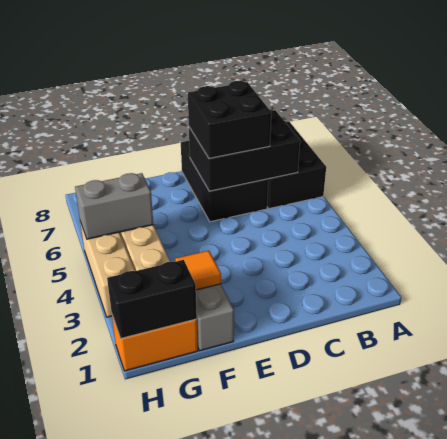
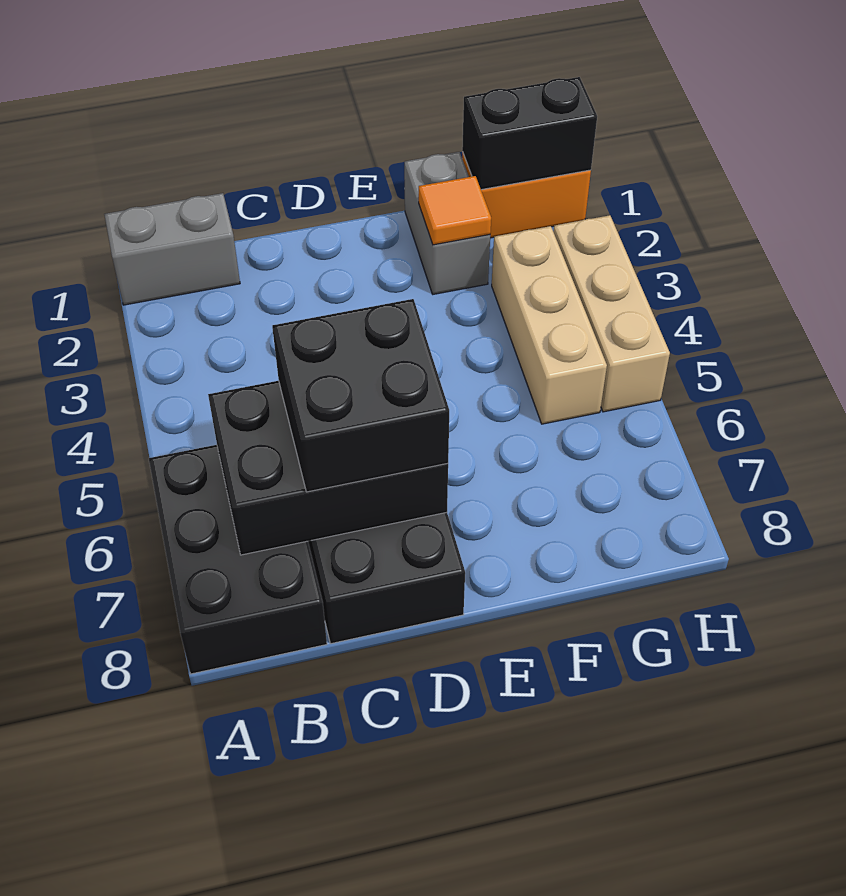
grey brick G5:H5 level 2 -> grey brick A1:B1 level 1

